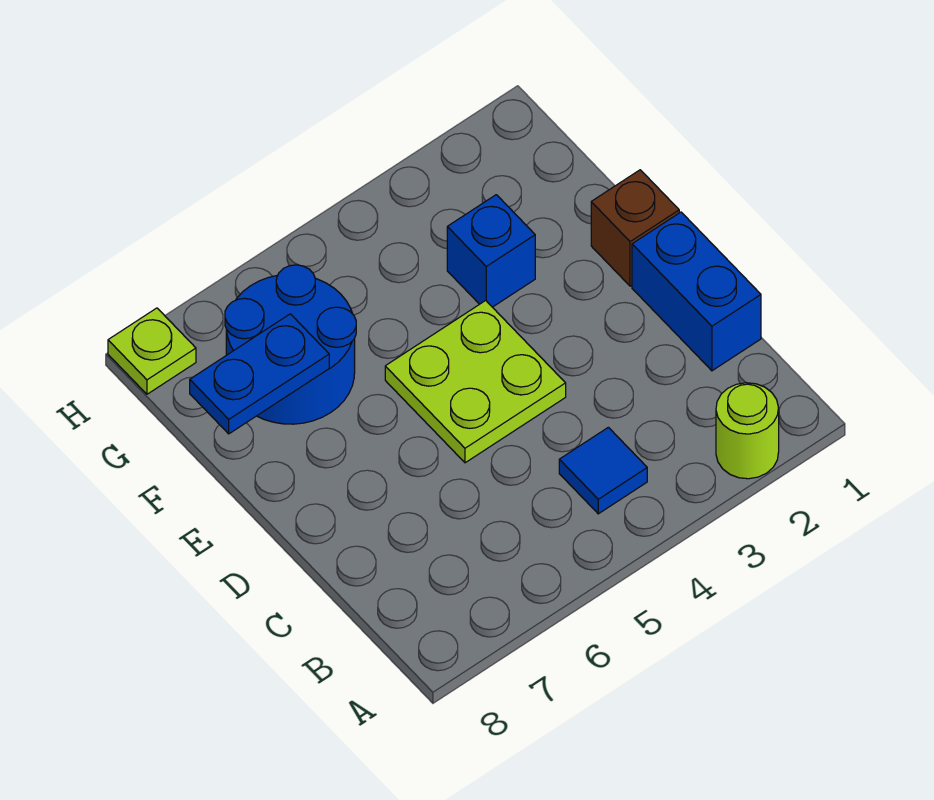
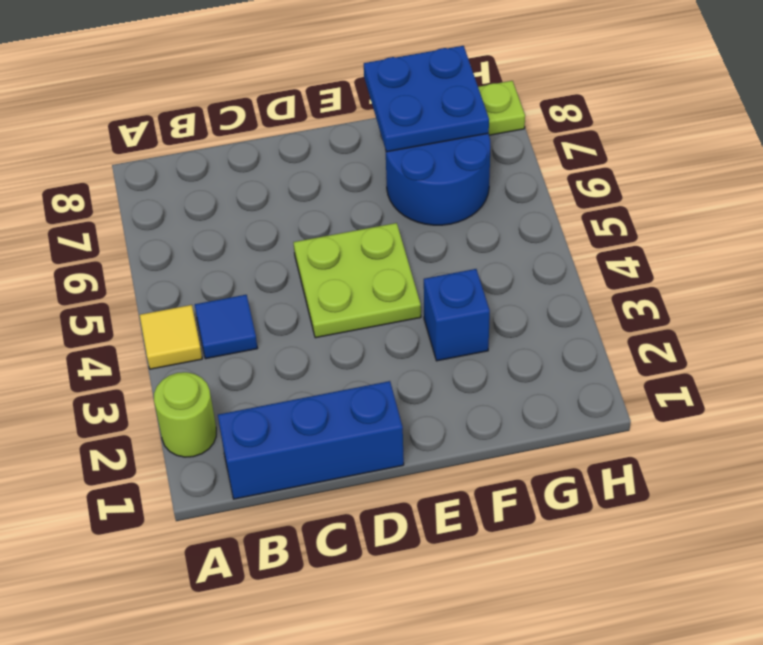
none -> yellow tile A4 level 1
blue brick C1:D1 level 1 -> blue brick B1:D1 level 1
brown brick E1 level 1 -> none
blue plate F7:F8 level 2 -> blue plate F7:G8 level 2

